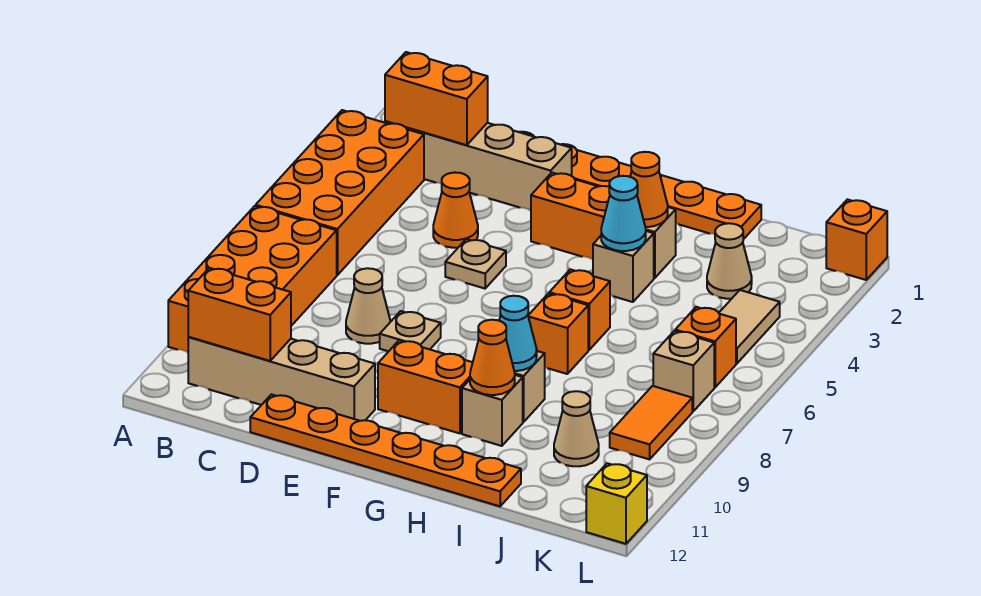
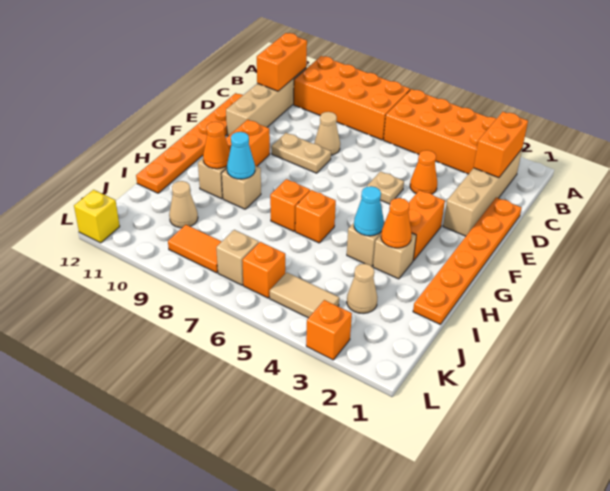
tan plate E8 level 1 -> tan plate E8:E9 level 1
orange brick L1 level 1 -> orange brick L3 level 1

